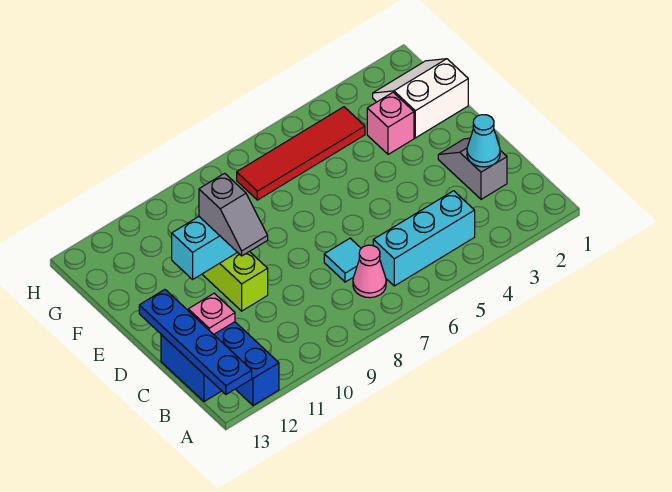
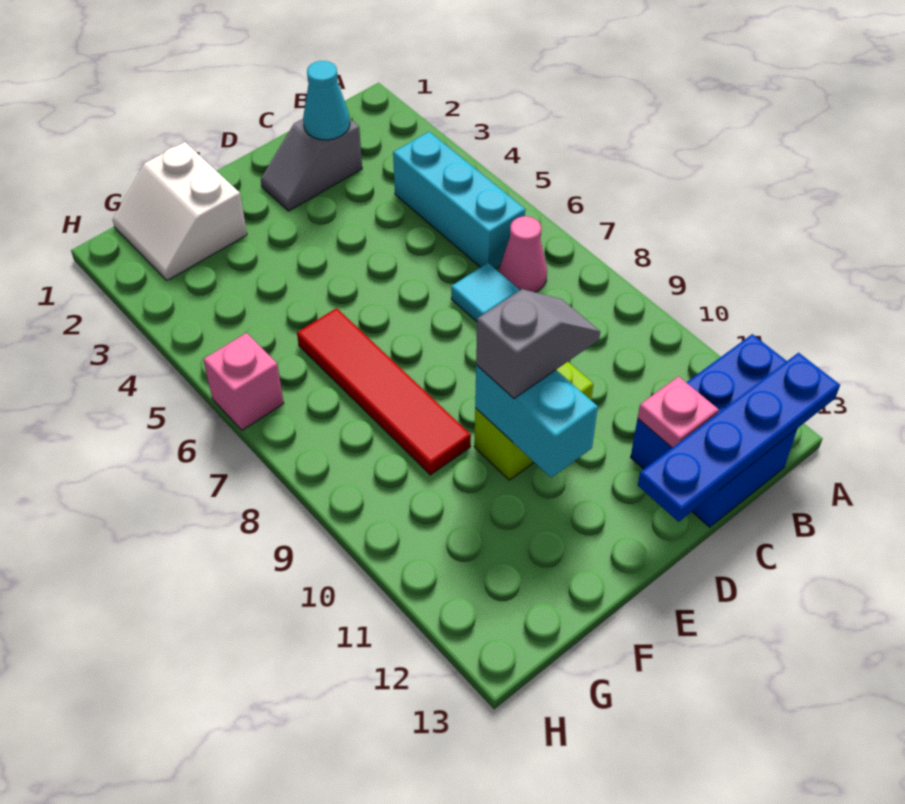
pink brick F3 level 1 -> pink brick H6 level 1
red tile G4:G7 level 1 -> red tile F6:F9 level 1

